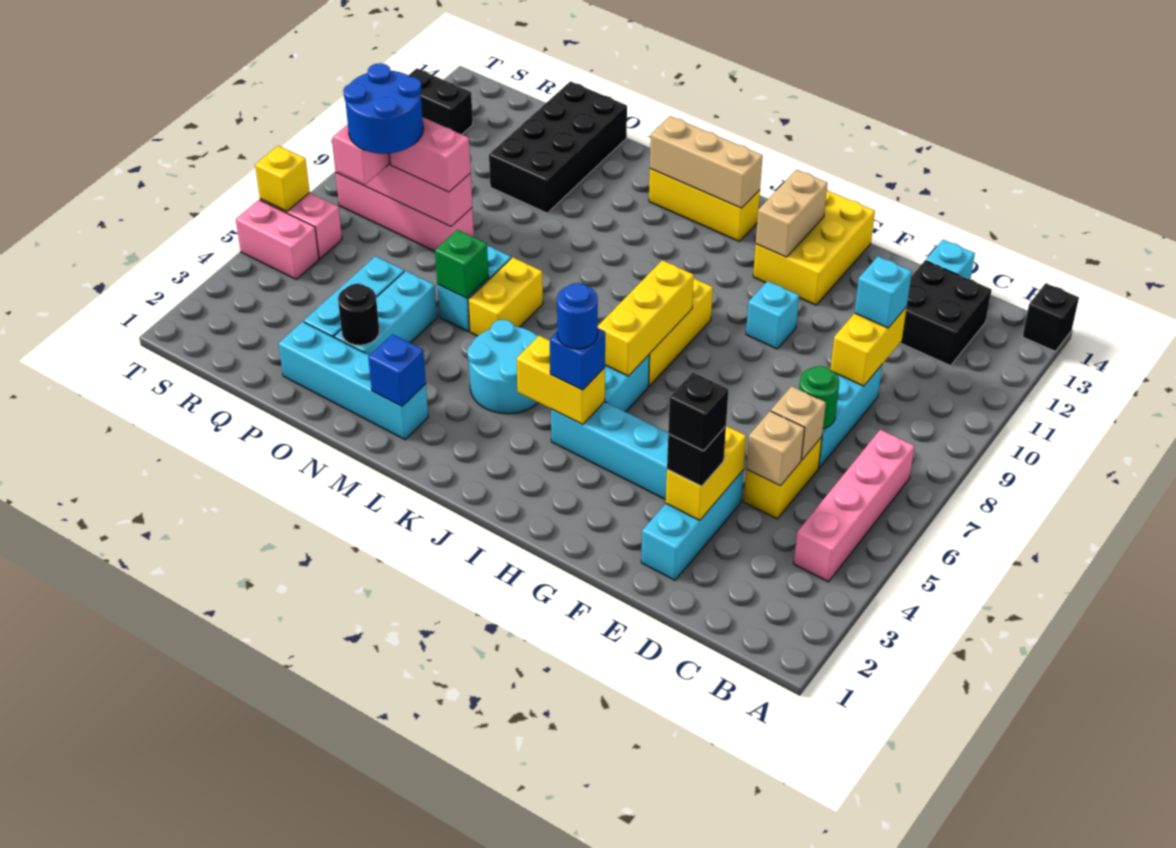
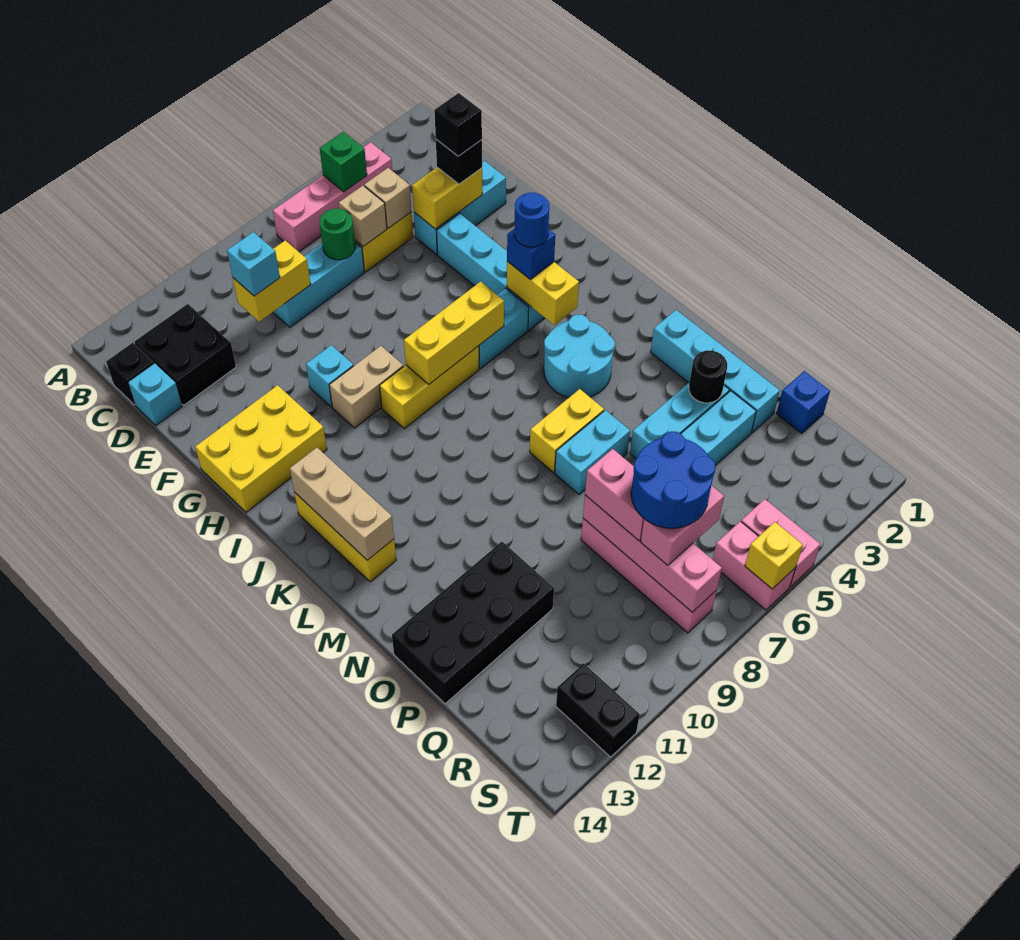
black brick A14 level 1 -> black brick C14 level 1
tan brick H12:H13 level 2 -> tan brick H9:H10 level 1
blue brick M2 level 2 -> blue brick Q1 level 1
green brick N6 level 2 -> green brick B5 level 2

